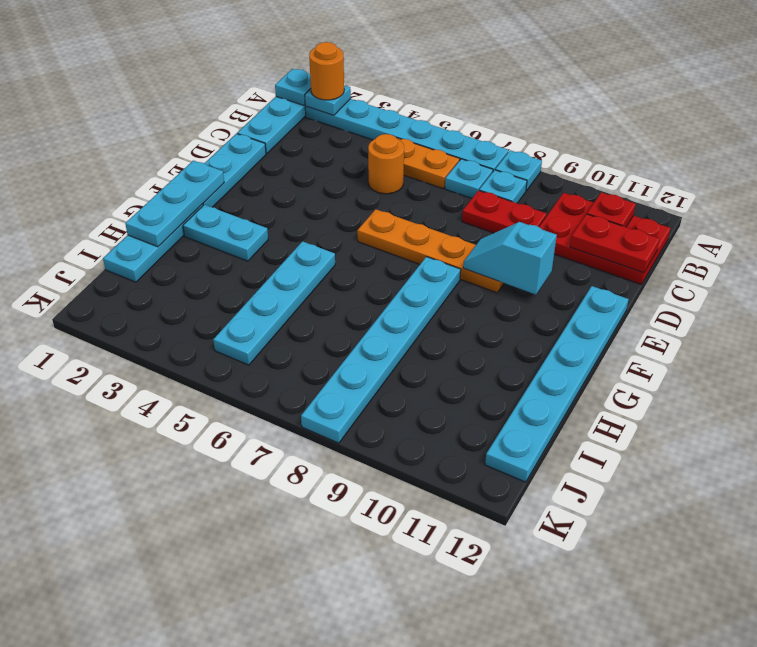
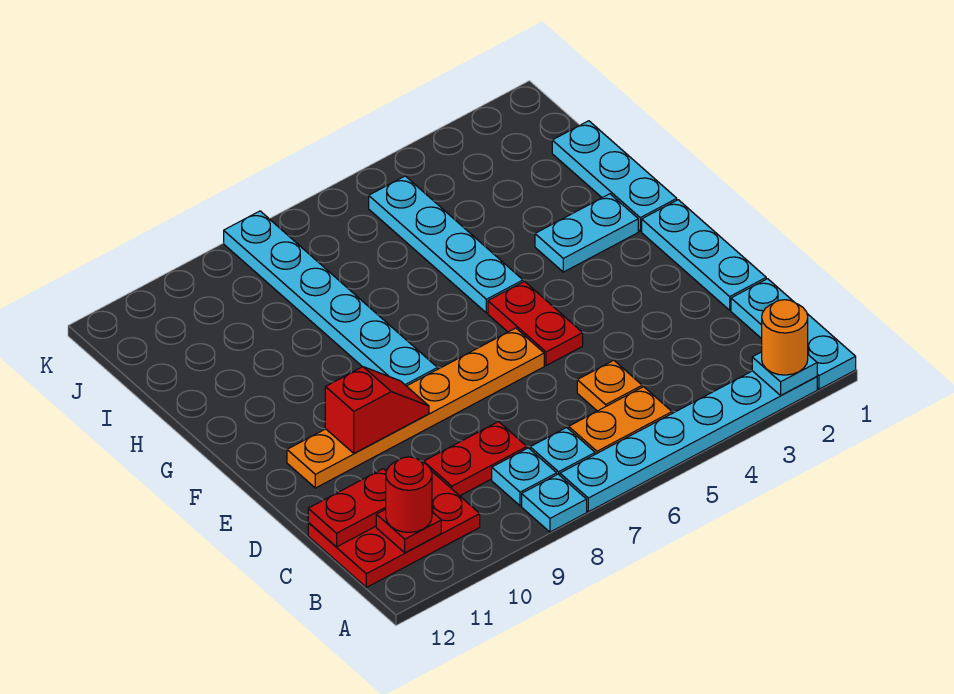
cyan plate A1 level 2 -> none
none -> red round brick B11 level 3
orange round brick C5 level 1 -> orange plate C5 level 1
none -> red plate E5:F5 level 1
orange plate E6:E9 level 1 -> orange plate E6:E11 level 1
cyan slope E9:E10 level 2 top 10 -> red slope E9:E10 level 2 top 10
cyan plate E12:J12 level 1 -> none
cyan plate F1:H1 level 2 -> none

